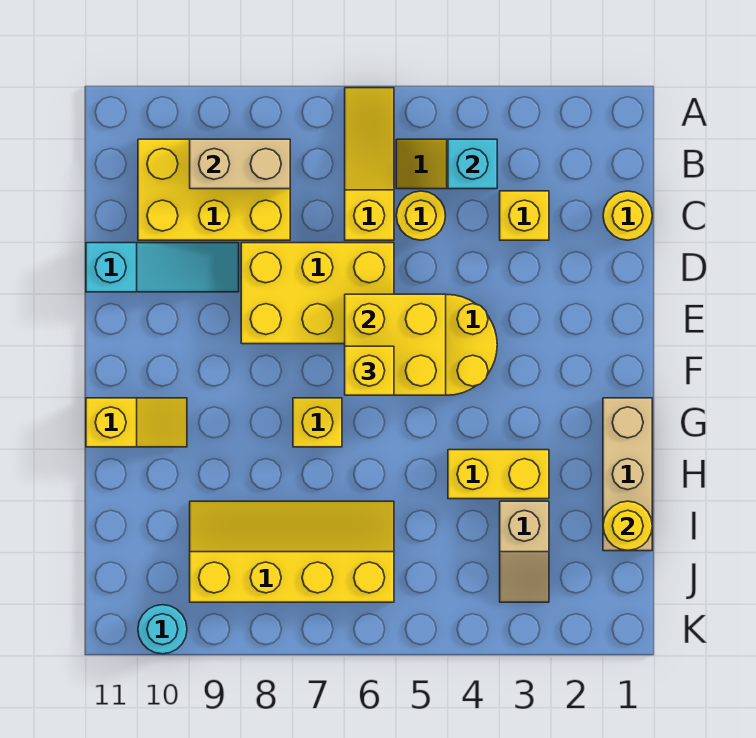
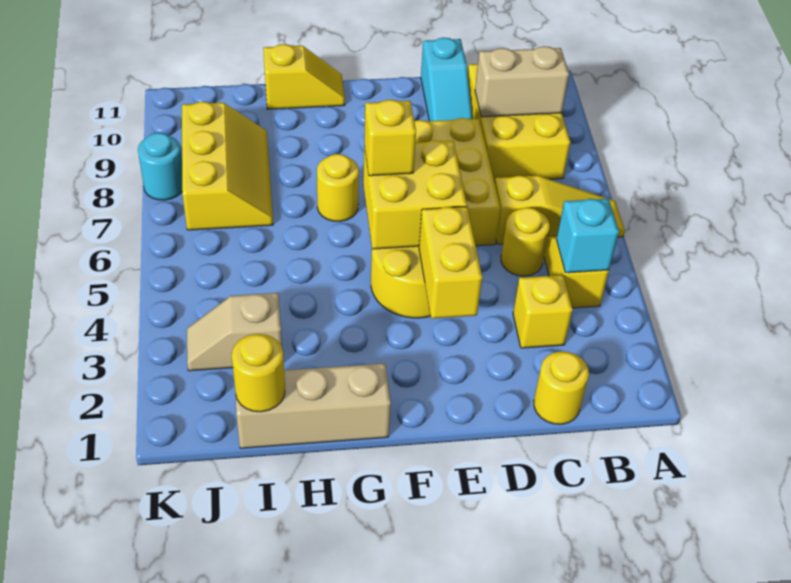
tan brick B8:B9 level 2 -> tan brick B9:C9 level 2
yellow brick G7 level 1 -> yellow round brick G7 level 1
yellow slope G10:G11 level 1 top 11 -> yellow slope G11:H11 level 1 top H
yellow brick H3:H4 level 1 -> yellow brick E3:E4 level 2
yellow slope I6:J9 level 1 top J -> yellow slope I7:J9 level 1 top J
cyan round brick K10 level 1 -> cyan round brick K8 level 1

